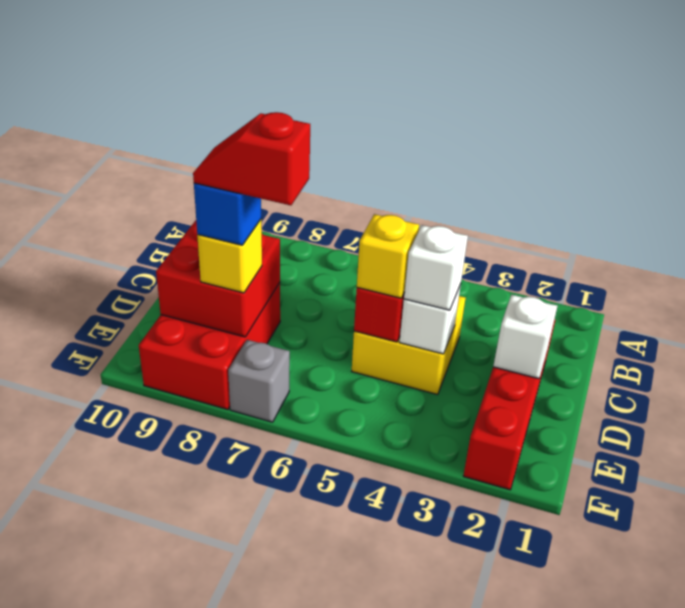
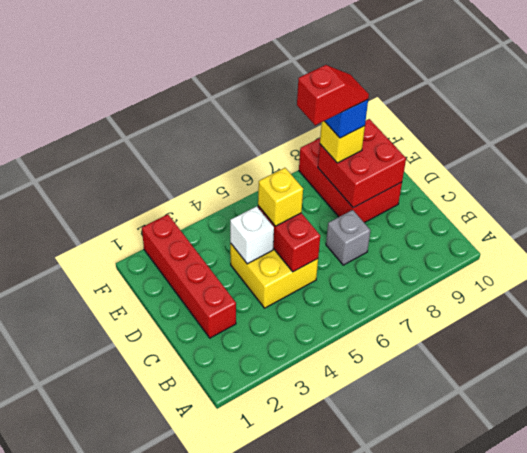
white brick D2 level 2 -> none
white brick D4 level 3 -> none
grey brick F7 level 1 -> grey brick C7 level 1

